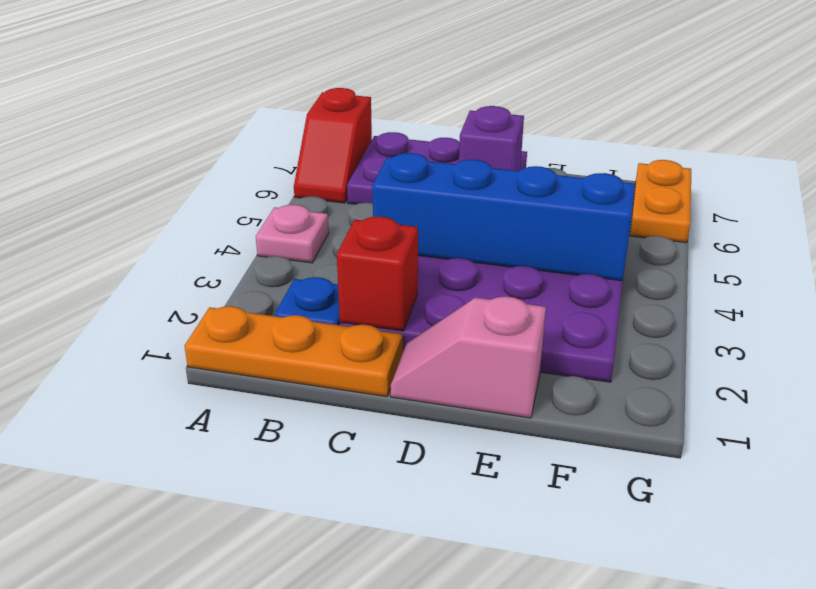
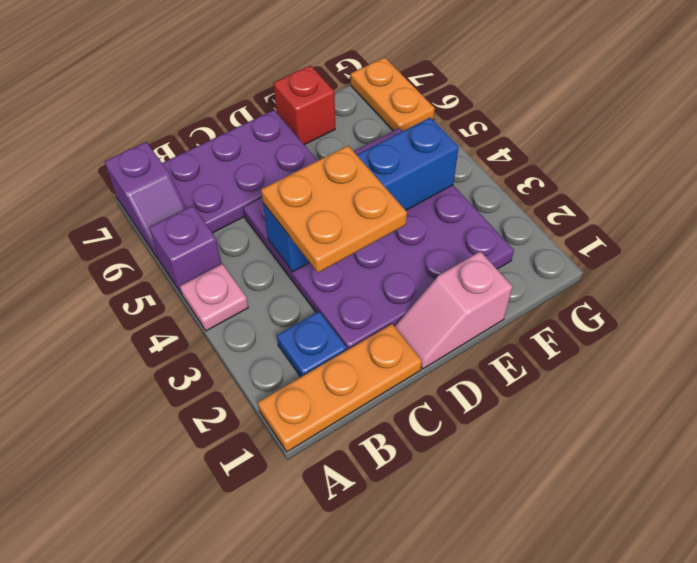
red slope A6:A7 level 1 top 7 -> purple slope A6:A7 level 1 top 7
red brick C2 level 2 -> red brick E7 level 1
none -> orange plate C3:D4 level 3
purple brick D6 level 2 -> purple brick A5 level 1

